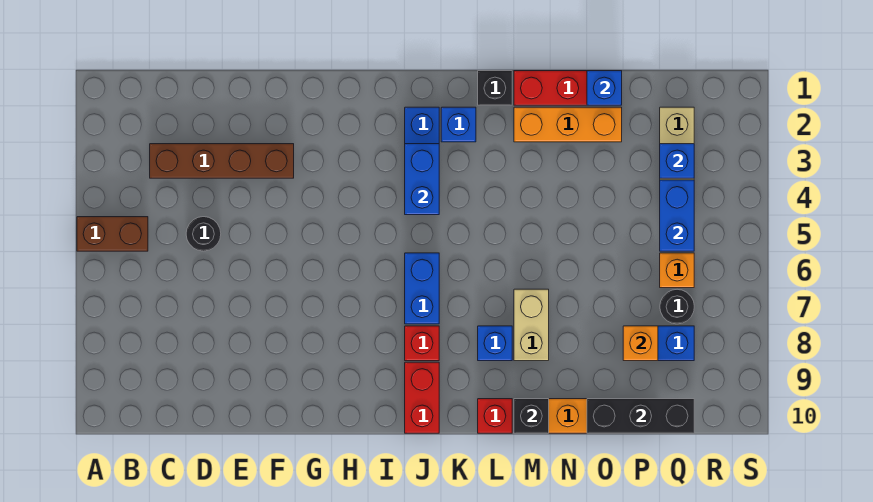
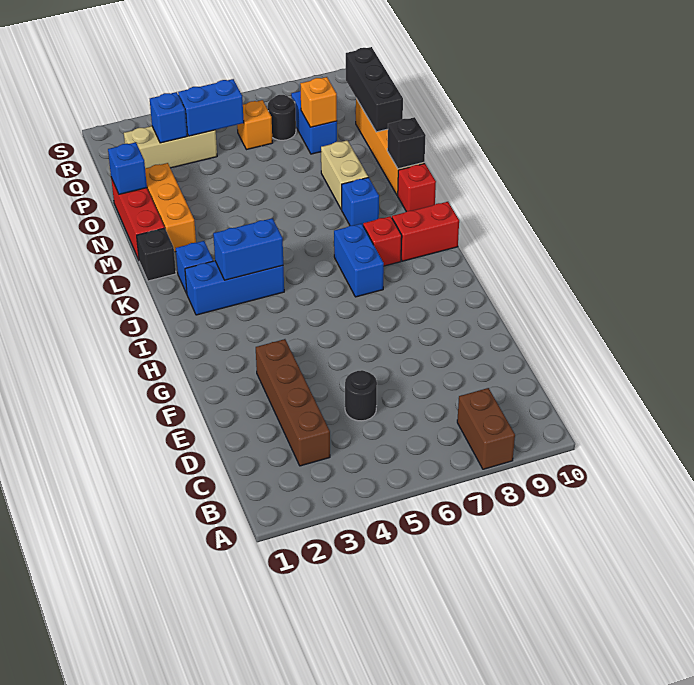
brown brick A5:B5 level 1 -> brown brick A8:B8 level 1
blue brick J6:J7 level 1 -> blue brick I7:J7 level 1
tan brick M7:M8 level 1 -> tan brick M8:N8 level 1

